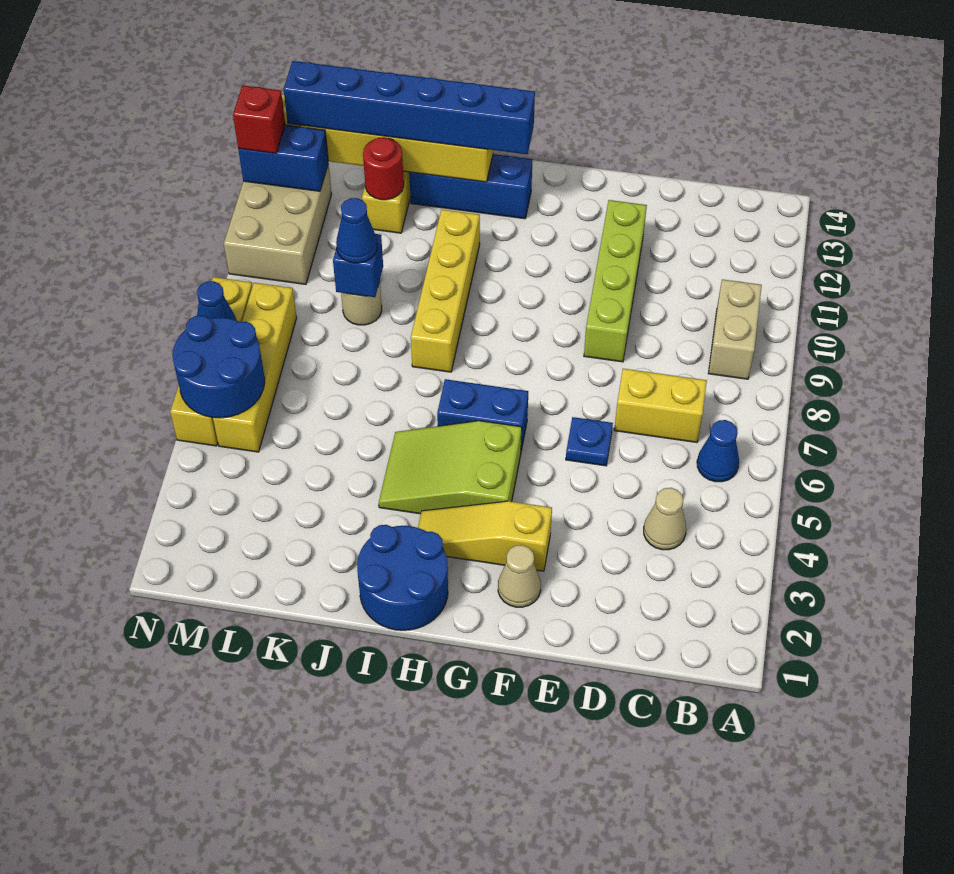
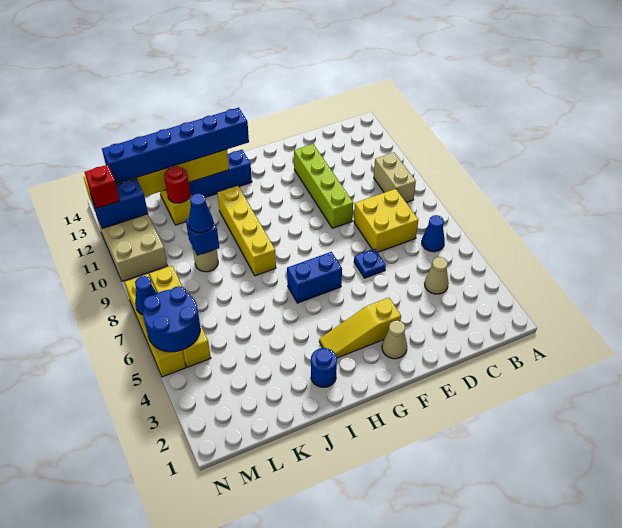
yellow brick C7:D7 level 1 -> yellow brick C7:D8 level 1
lime slope G4:I5 level 1 top G -> none
blue round brick H1:I2 level 1 -> blue round brick I2 level 1

